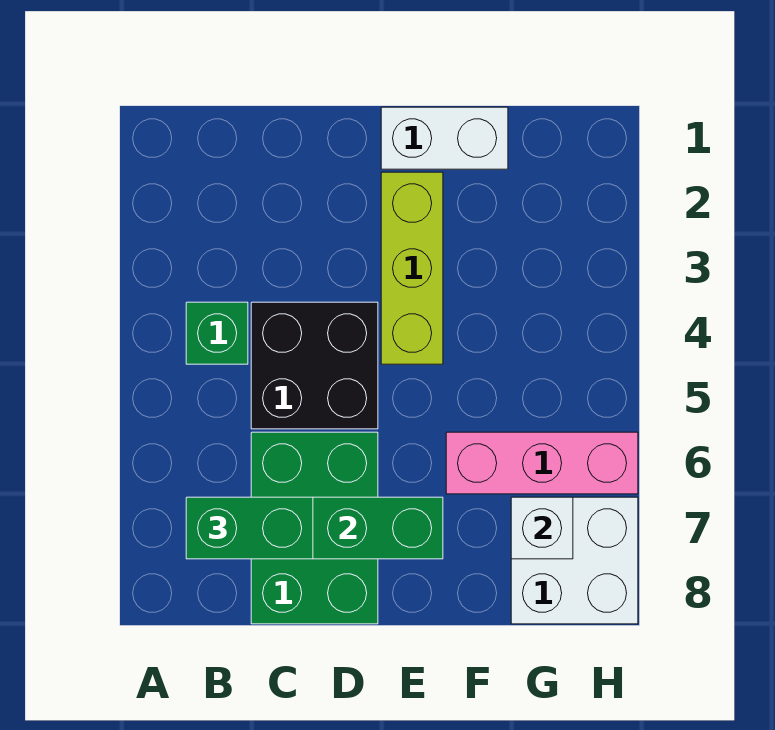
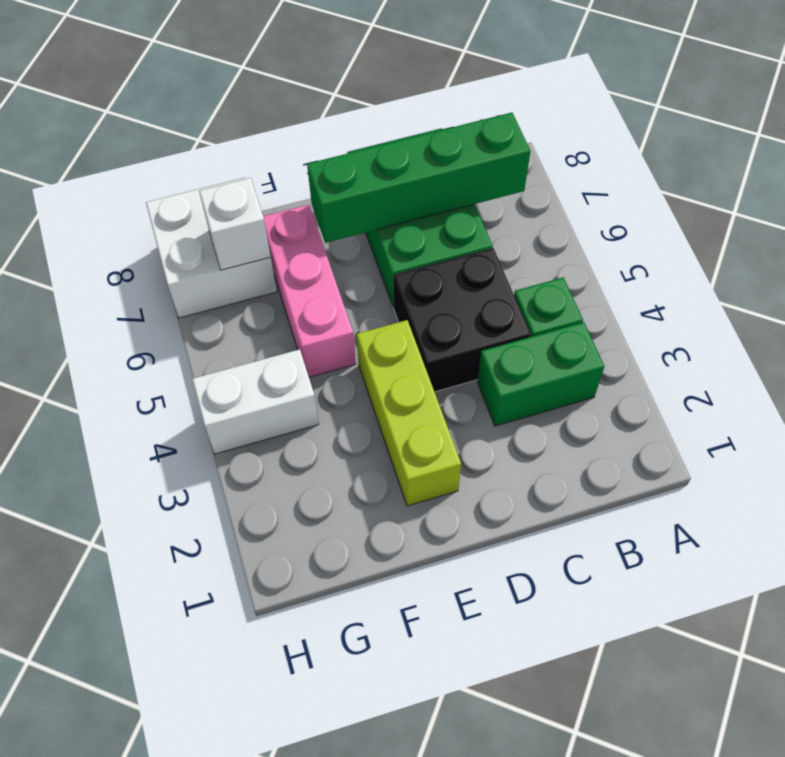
green brick B7:C7 level 3 -> green brick B3:C3 level 1
white brick E1:F1 level 1 -> white brick G4:H4 level 1
pink brick F6:H6 level 1 -> pink brick F5:F7 level 1

